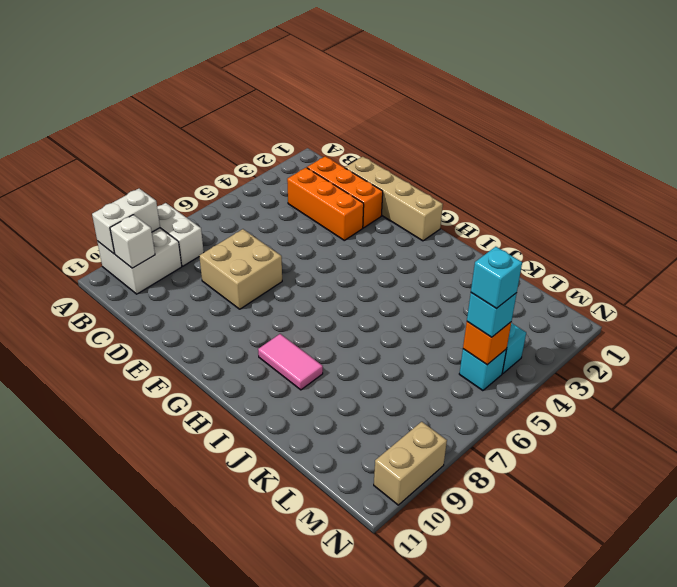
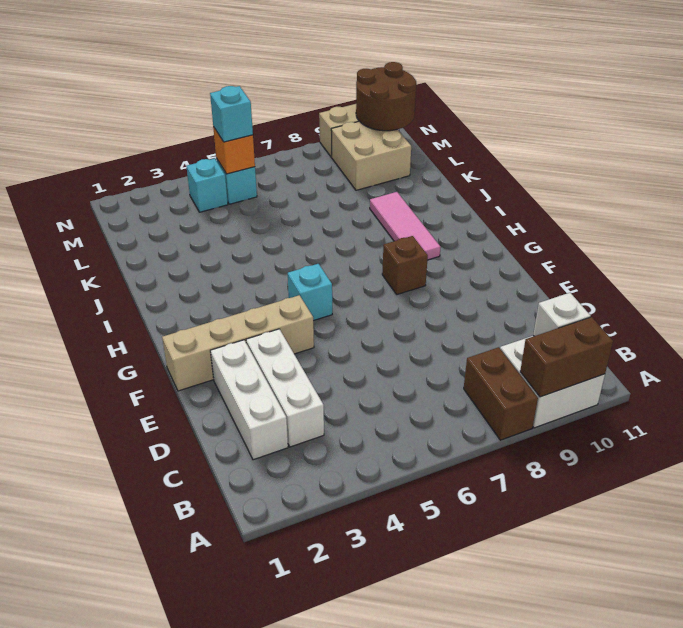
white brick A8:B8 level 1 -> brown brick A8:B8 level 1
white brick A9:A10 level 2 -> brown brick A9:A10 level 2
orange brick C2:E2 level 1 -> white brick C2:E2 level 1
orange brick C3:E3 level 1 -> white brick C3:E3 level 1
tan brick D1:G1 level 1 -> tan brick F1:F4 level 1
tan brick D7:E8 level 1 -> tan brick L9:M10 level 1
none -> brown brick G8 level 1
pink tile H9:I9 level 1 -> pink tile H9:J9 level 1
cyan brick M5 level 4 -> cyan brick G5 level 1
none -> brown round brick M10:N11 level 2

